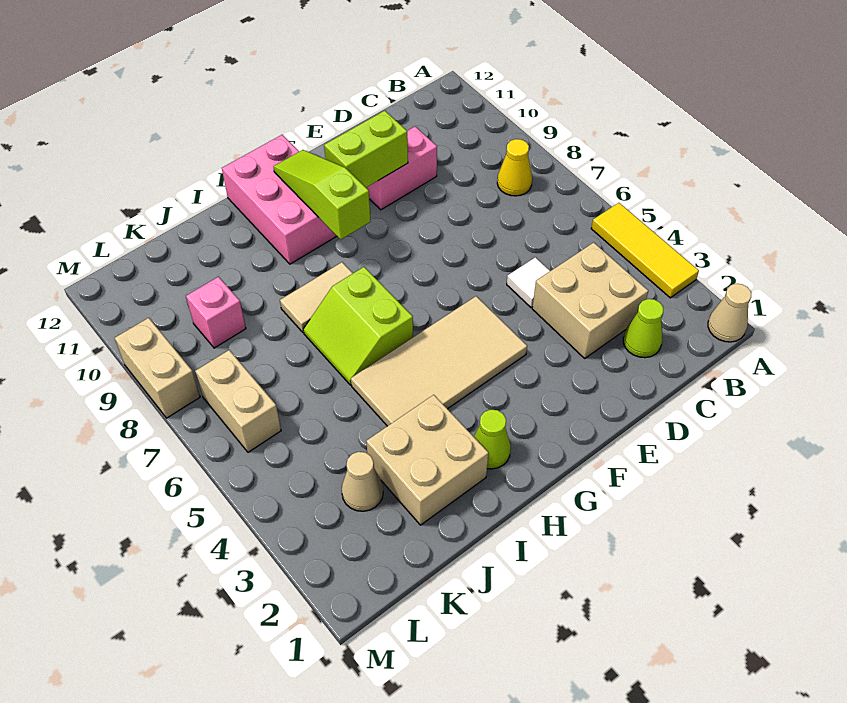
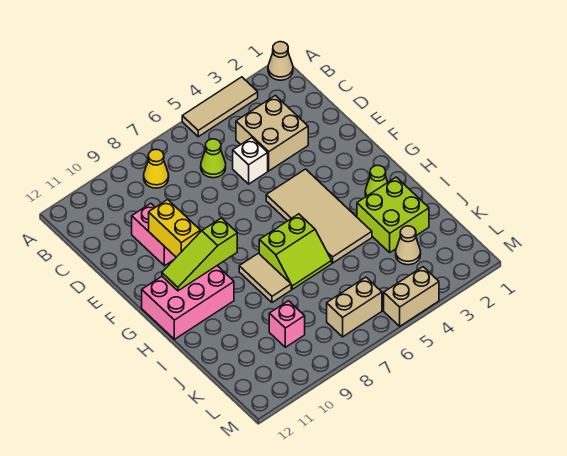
yellow tile A3:A5 level 1 -> tan tile A3:A5 level 1
lime cone C2 level 1 -> lime cone C6 level 1
white tile D5 level 1 -> white brick D5 level 1
lime brick E10:F10 level 2 -> yellow brick E10:F10 level 2
tan brick I2:J3 level 1 -> lime brick I2:J3 level 1
tan brick M8:M9 level 1 -> tan brick M4:M5 level 1

